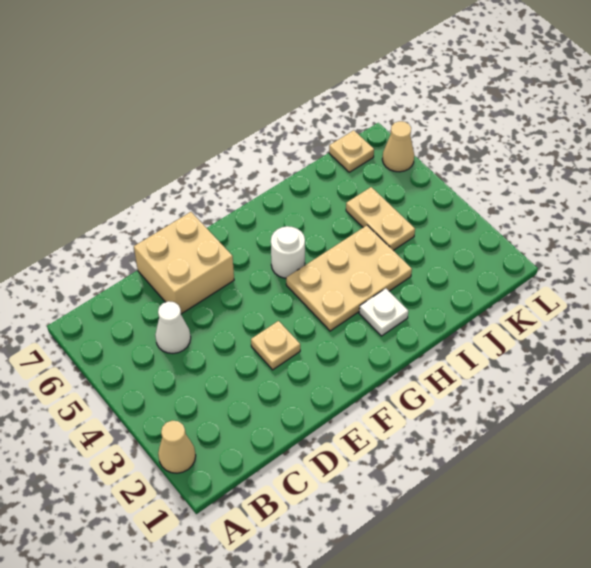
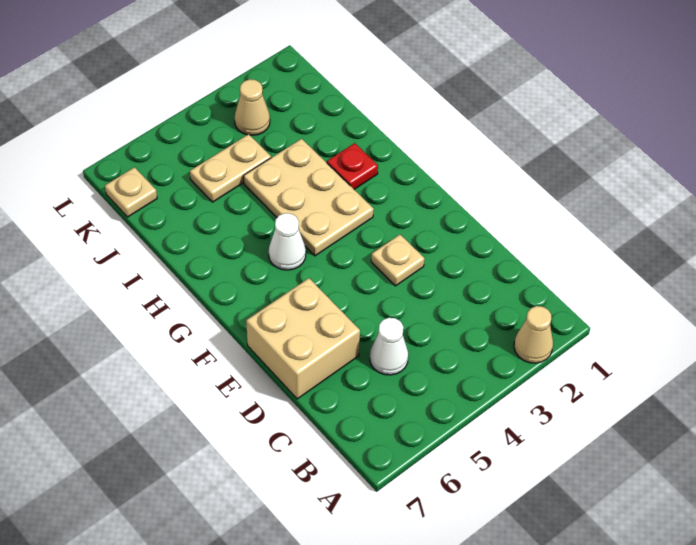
white round brick G5 level 1 -> white cone G5 level 1
white plate H2 level 1 -> red plate H2 level 1
tan cone L6 level 1 -> tan cone K3 level 1

